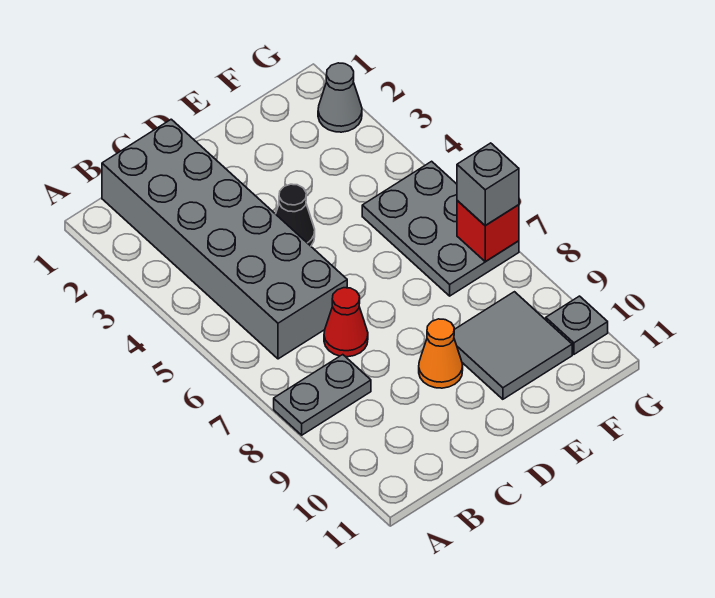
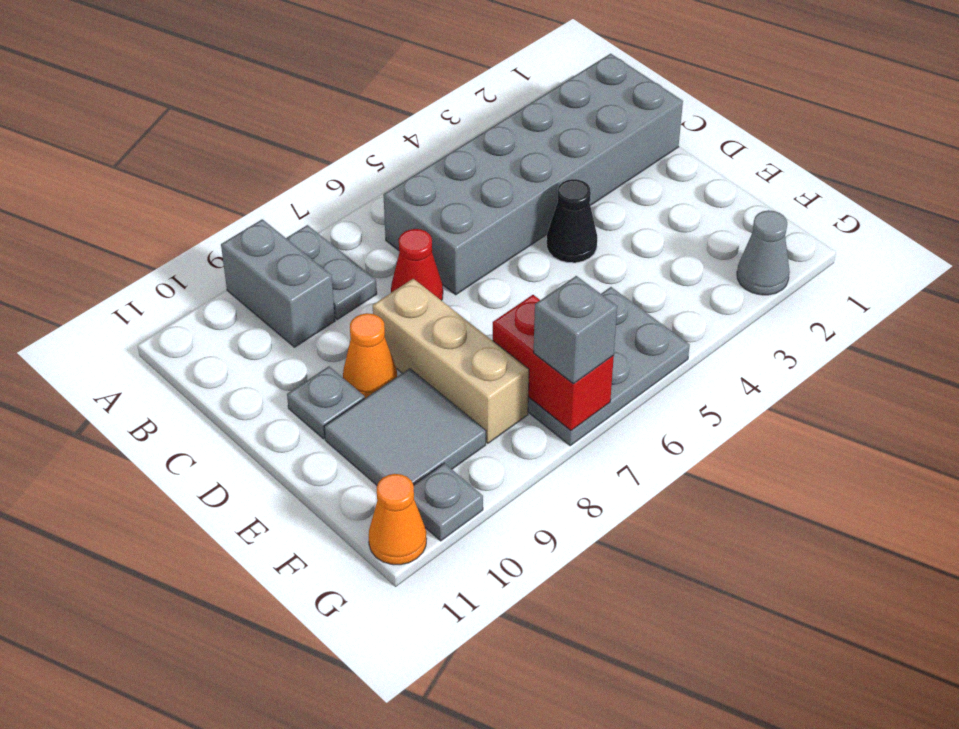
none -> grey brick A9:B9 level 1
none -> tan brick D8:F8 level 1
none -> grey plate D10 level 1
red brick G7 level 2 -> red brick F7:G7 level 2
none -> orange cone G11 level 1

